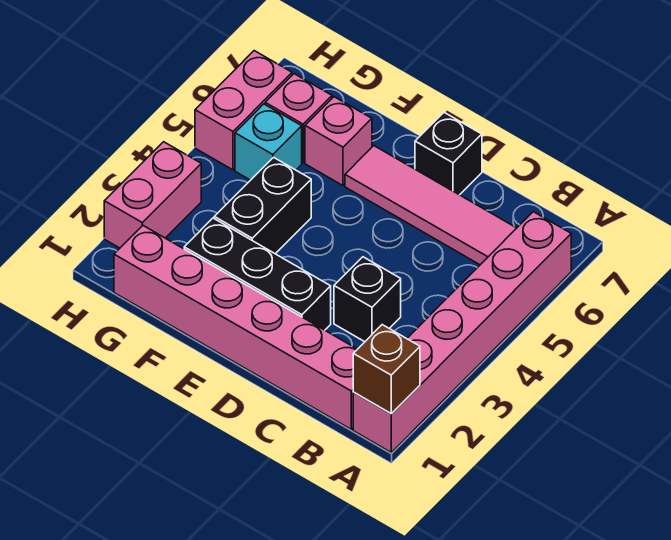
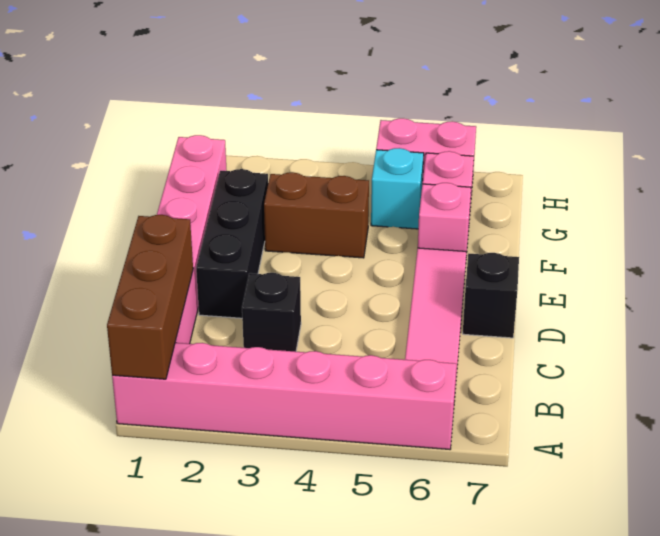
brown brick A1 level 2 -> brown brick A1:C1 level 2
black brick F3:F4 level 1 -> brown brick F3:F4 level 1
pink brick H2:H3 level 1 -> none

